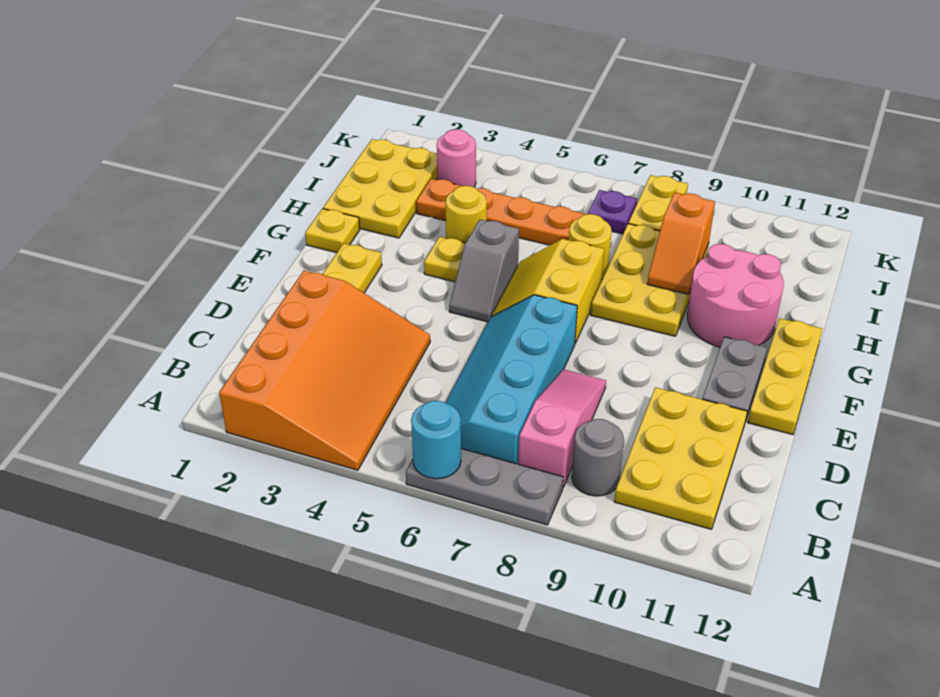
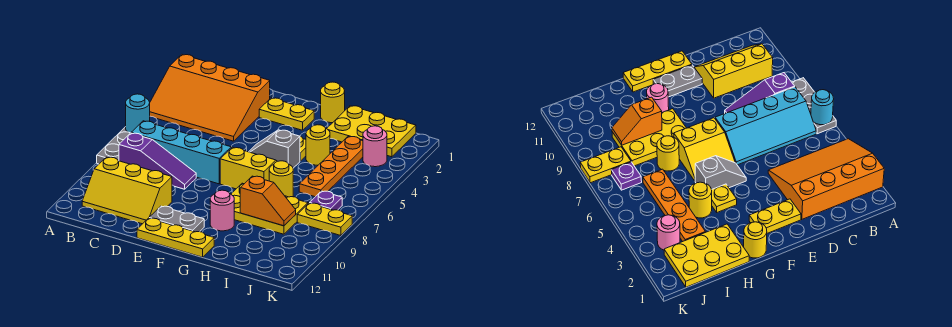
pink slope B8:D8 level 1 top B -> purple slope B8:D8 level 1 top B
grey round brick B9 level 1 -> none
yellow plate B10:D11 level 1 -> yellow slope B10:D11 level 1 top 10
yellow plate G1 level 1 -> yellow round brick G1 level 1
pink round brick G10:H11 level 1 -> pink round brick G10 level 1
orange slope H9:I9 level 2 top I -> orange slope H9:I9 level 2 top H

